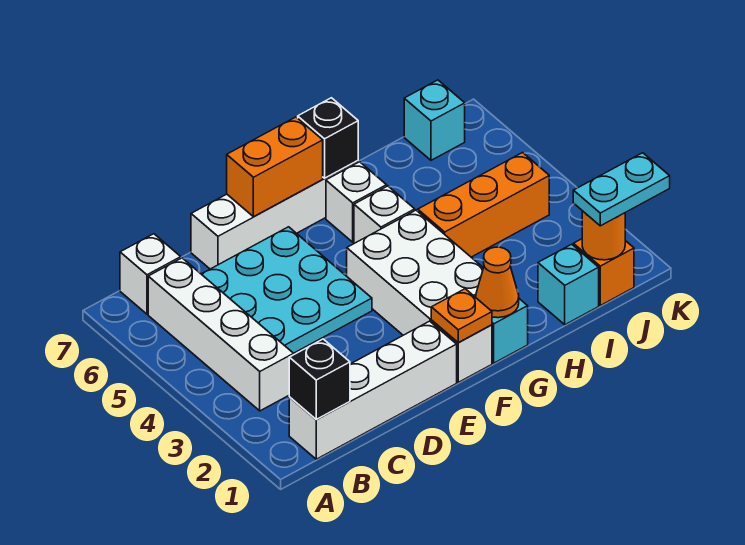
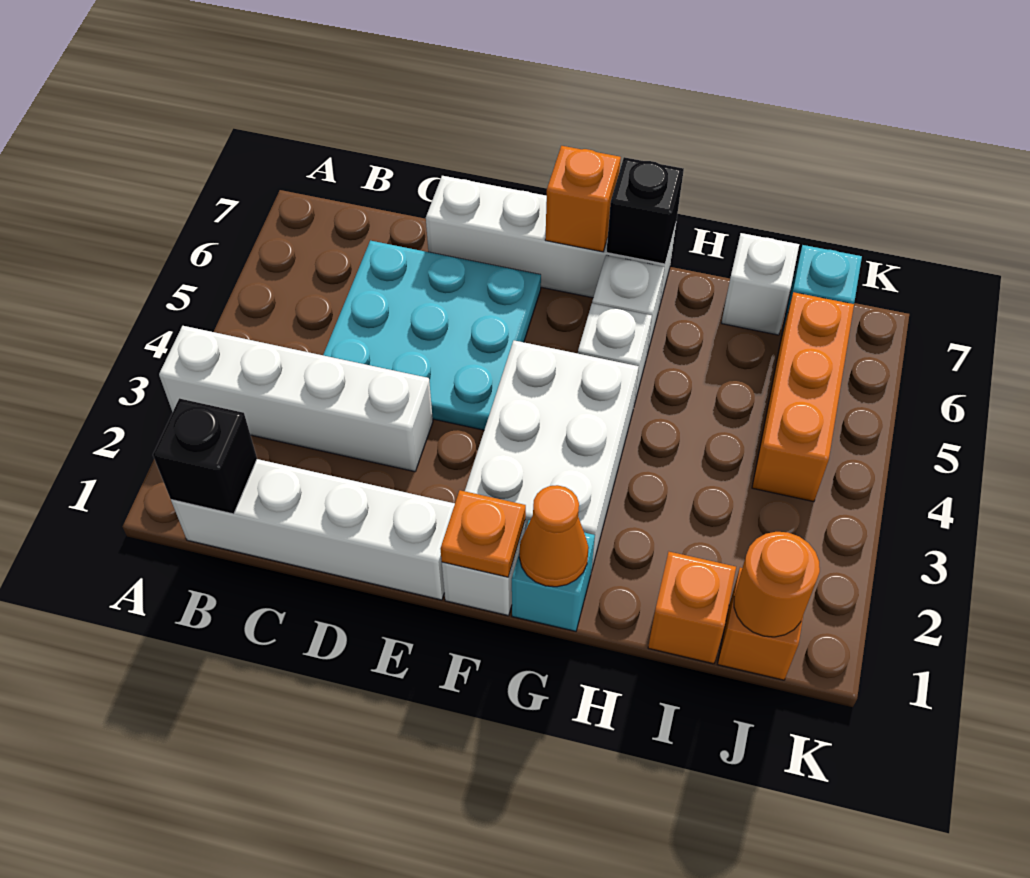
white brick B3:B6 level 1 -> white brick A3:D3 level 1
white brick B7 level 1 -> white brick I7 level 1
orange brick E7:F7 level 2 -> orange brick F7 level 2
orange brick H4:J4 level 1 -> orange brick J4:J6 level 1
cyan brick I1 level 1 -> orange brick I1 level 1
cyan plate J1:K1 level 3 -> none

